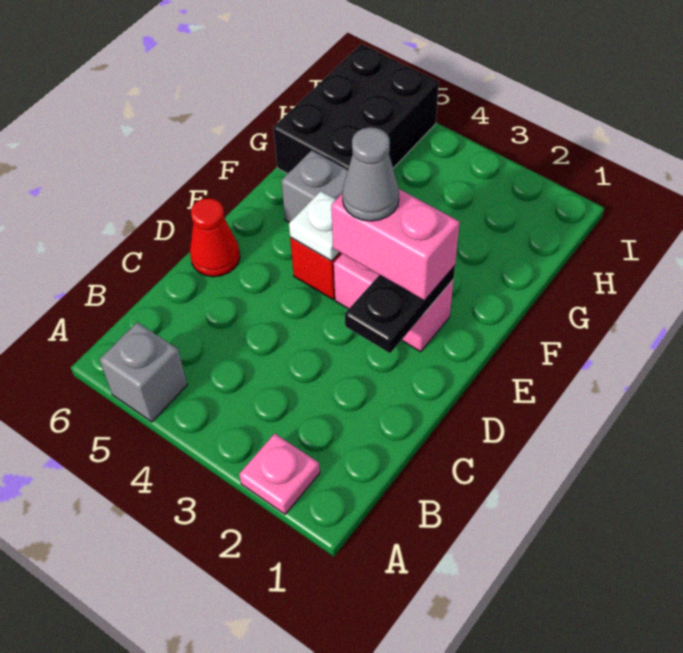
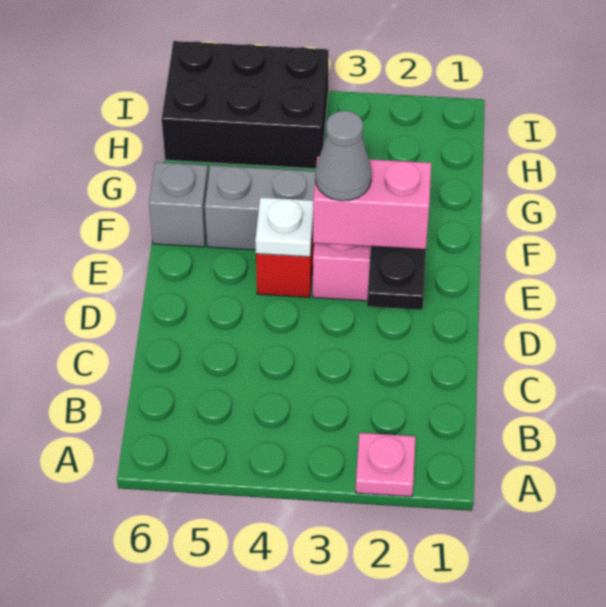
grey brick A5 level 1 -> grey brick F6 level 1
red cone D6 level 1 -> none
black brick G5:I6 level 1 -> black brick H4:I6 level 1

